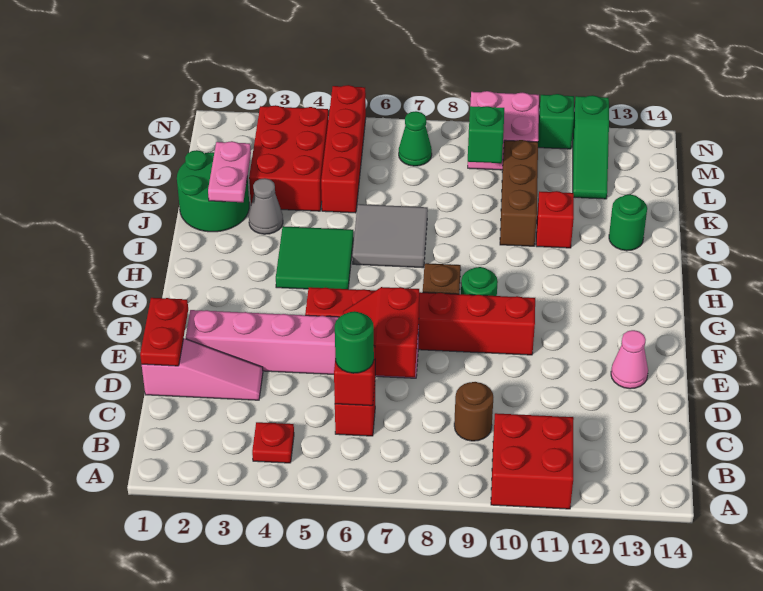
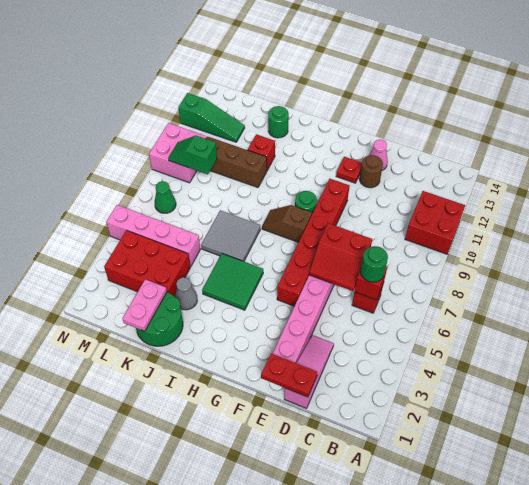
red plate B4 level 1 -> red plate F12 level 1
brown round brick C9 level 1 -> brown round brick E12 level 1
pink plate J2:K2 level 2 -> pink plate K1:K2 level 2
red brick K5:N5 level 1 -> pink brick K5:N5 level 1
green brick N11 level 1 -> none

